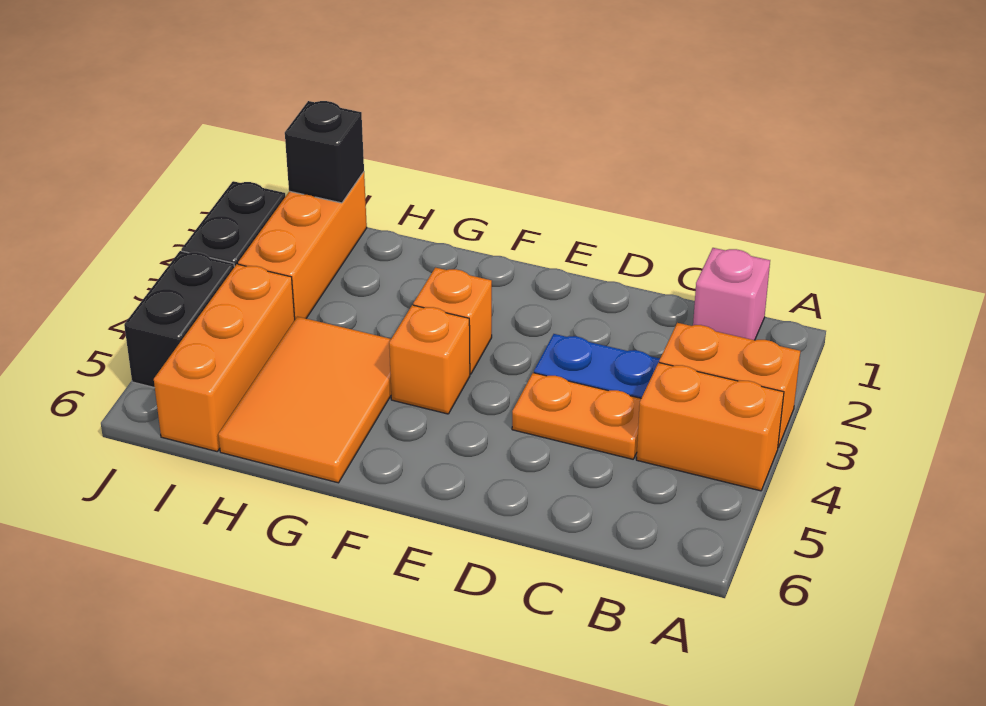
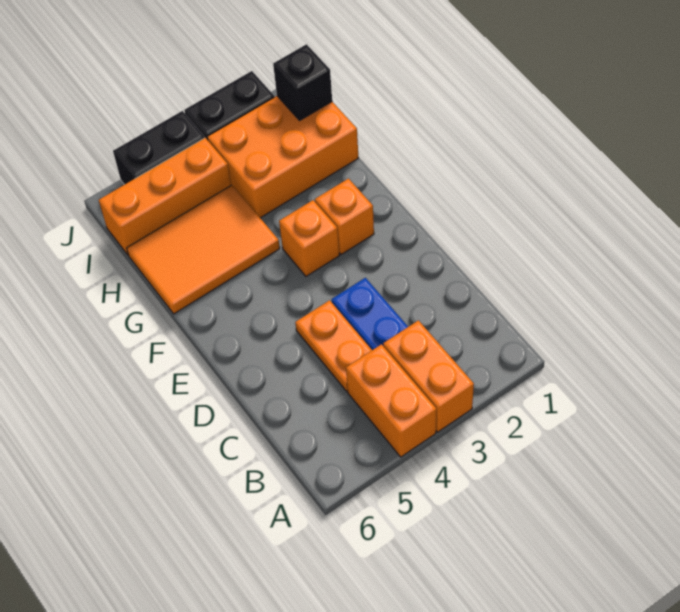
pink brick B1 level 1 -> none
orange brick F4 level 1 -> orange brick F2 level 1
orange brick I1:I3 level 1 -> orange brick H1:I3 level 1

